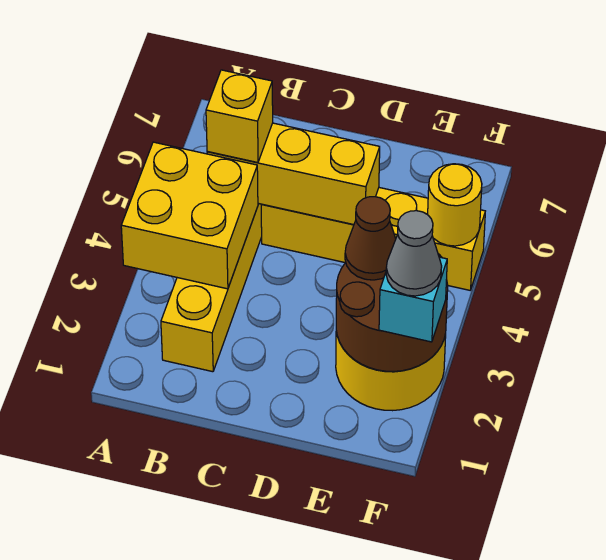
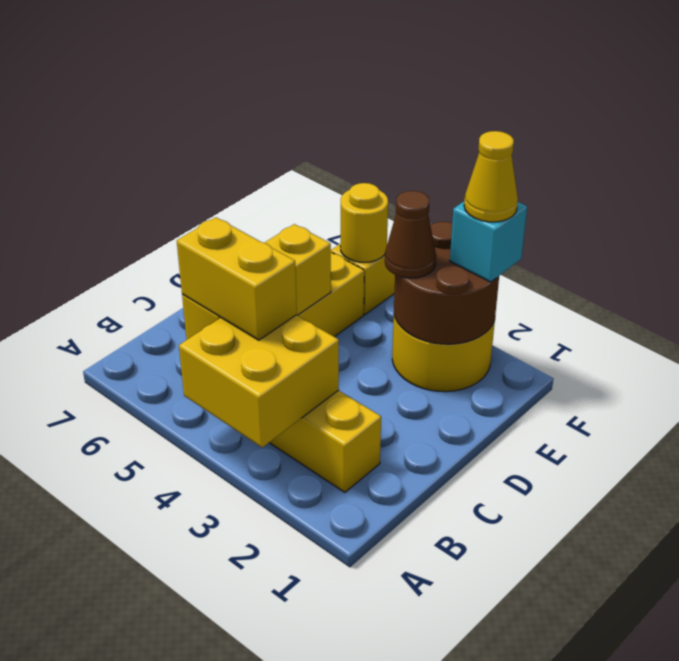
yellow brick B5 level 3 -> yellow brick B4:B5 level 3
grey cone F2 level 4 -> yellow cone F2 level 4

